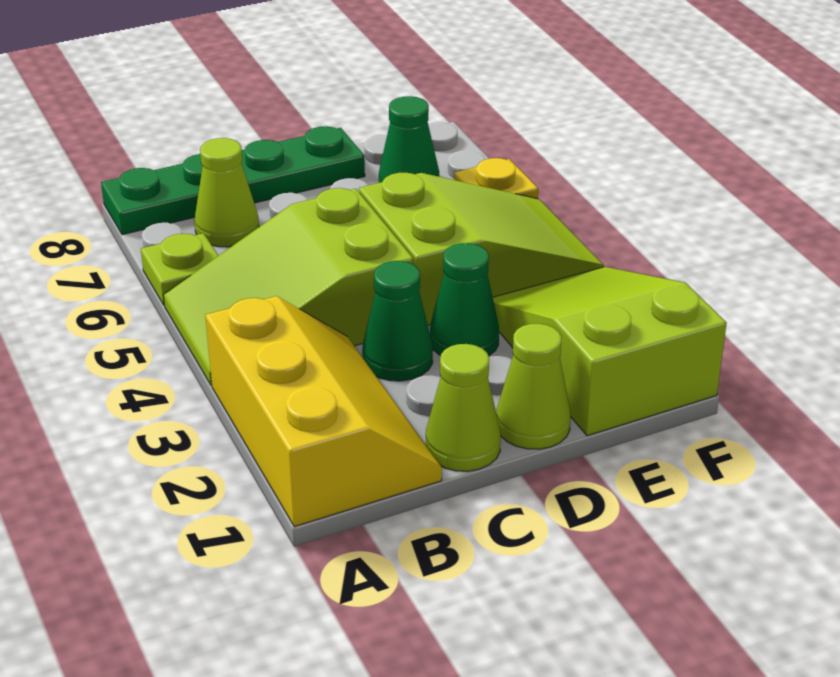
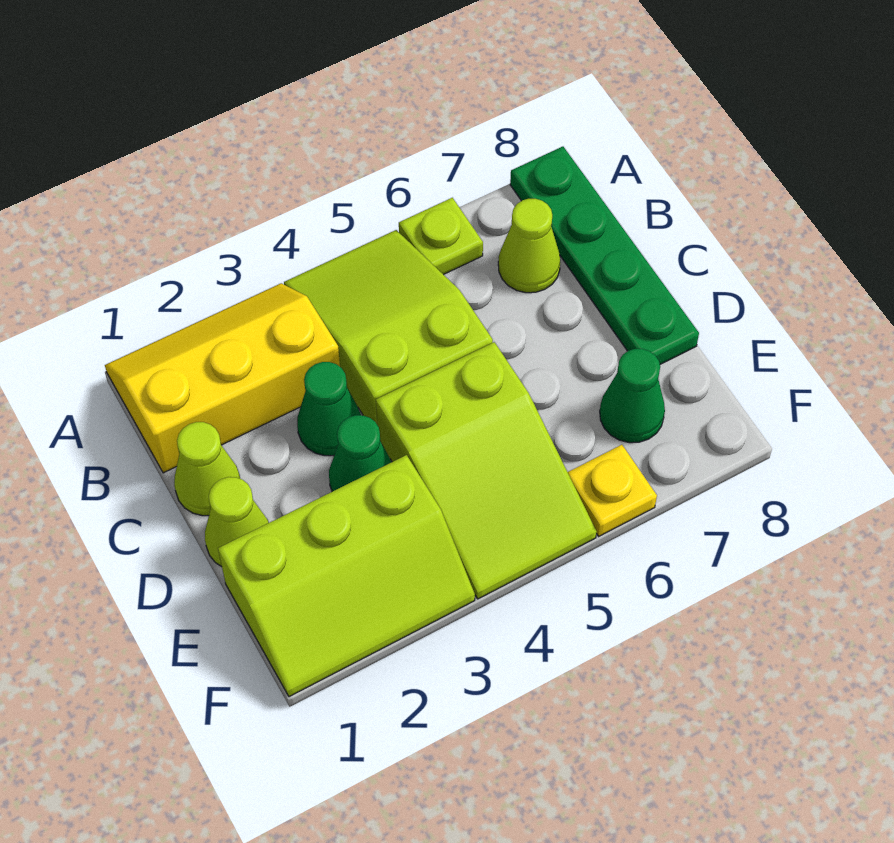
yellow slope A1:B3 level 1 top A -> yellow slope A1:B3 level 1 top B
lime slope E1:F3 level 1 top 1 -> lime slope E1:F3 level 1 top E

